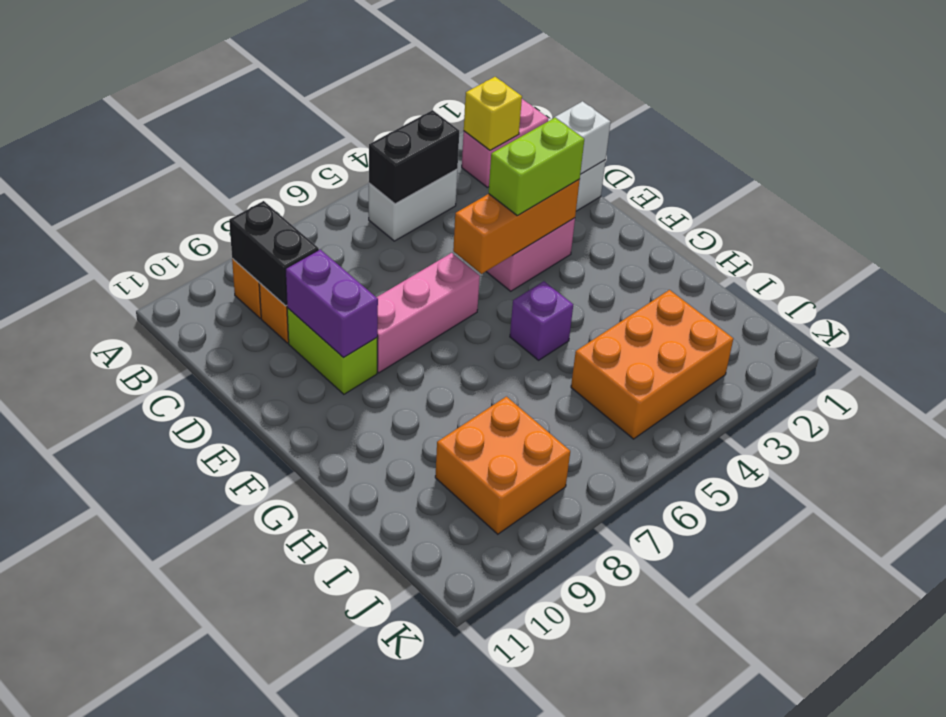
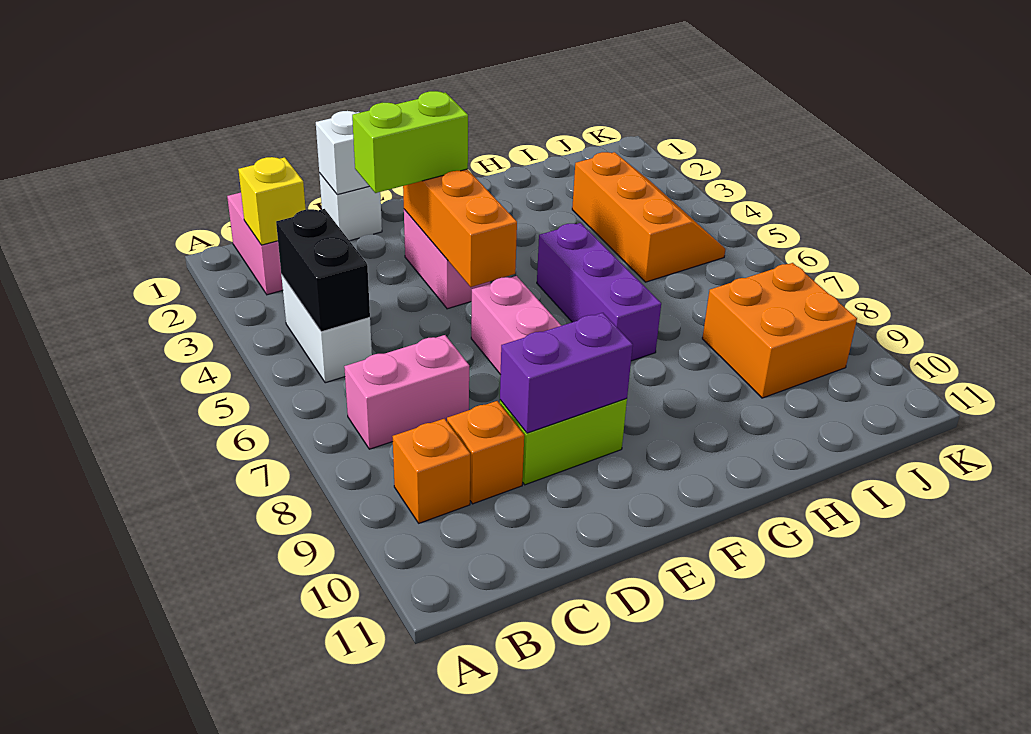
none -> pink brick B7:C7 level 1
black brick B9:C9 level 2 -> none
lime brick E3:E4 level 3 -> lime brick D3:E3 level 3
purple brick G5 level 1 -> purple brick G5:G7 level 1
orange brick I3:J5 level 1 -> orange slope I3:J5 level 1 top I

